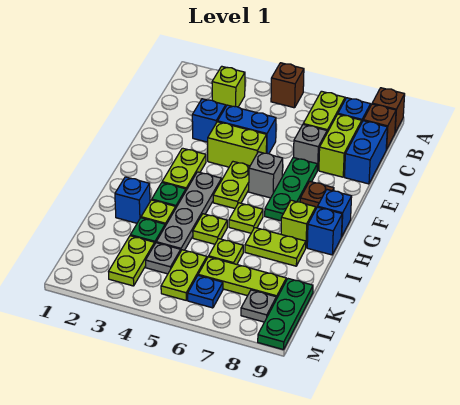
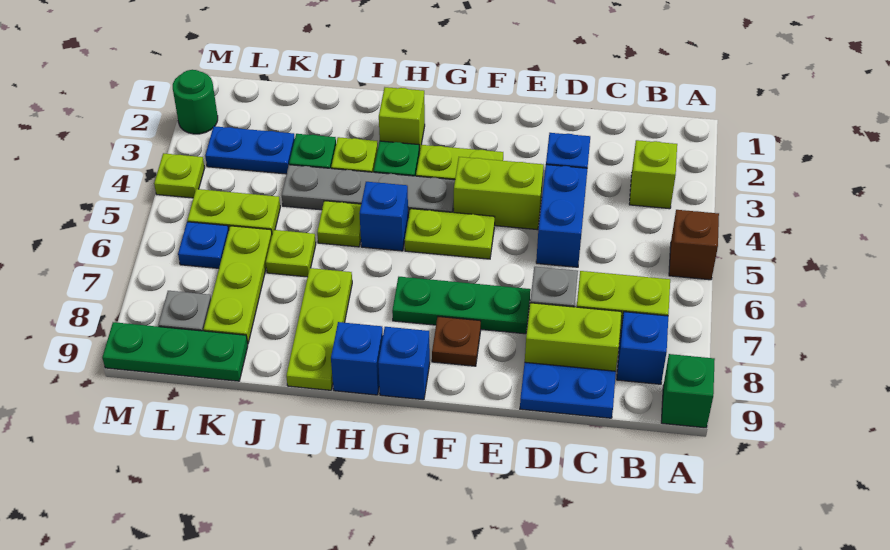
brown brick A9 level 1 -> green brick A9 level 1
brown brick B9 level 1 -> none
blue brick C9:D9 level 1 -> blue plate C9:D9 level 1
lime brick E4:E5 level 1 -> lime brick E4:F4 level 1
grey brick F6 level 1 -> none
lime plate H6 level 1 -> lime plate M4 level 1
lime brick H8 level 1 -> lime brick H2 level 1
blue brick I2 level 1 -> blue brick H5 level 1
lime plate I7:I8 level 1 -> lime plate I7:I9 level 1
lime plate K3:L3 level 1 -> blue plate K3:L3 level 1
grey plate K4 level 1 -> none
none -> green round brick M2 level 1

